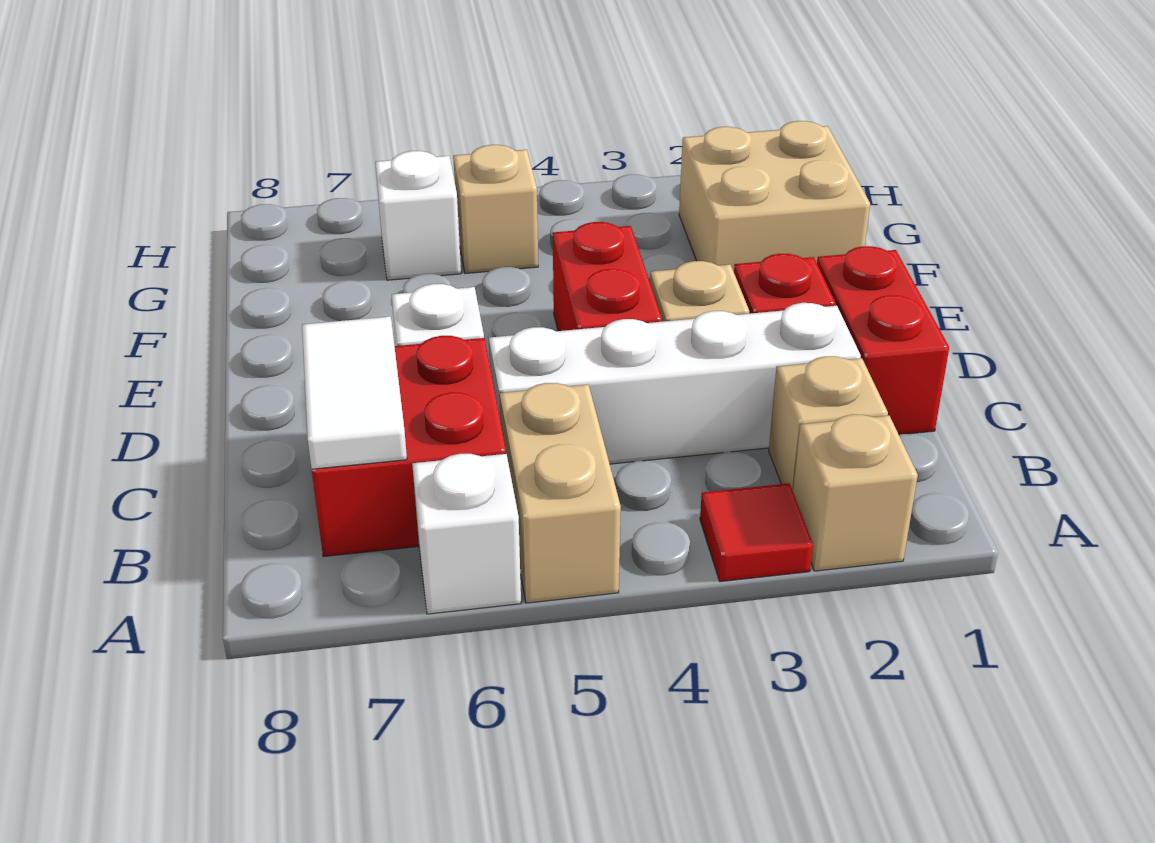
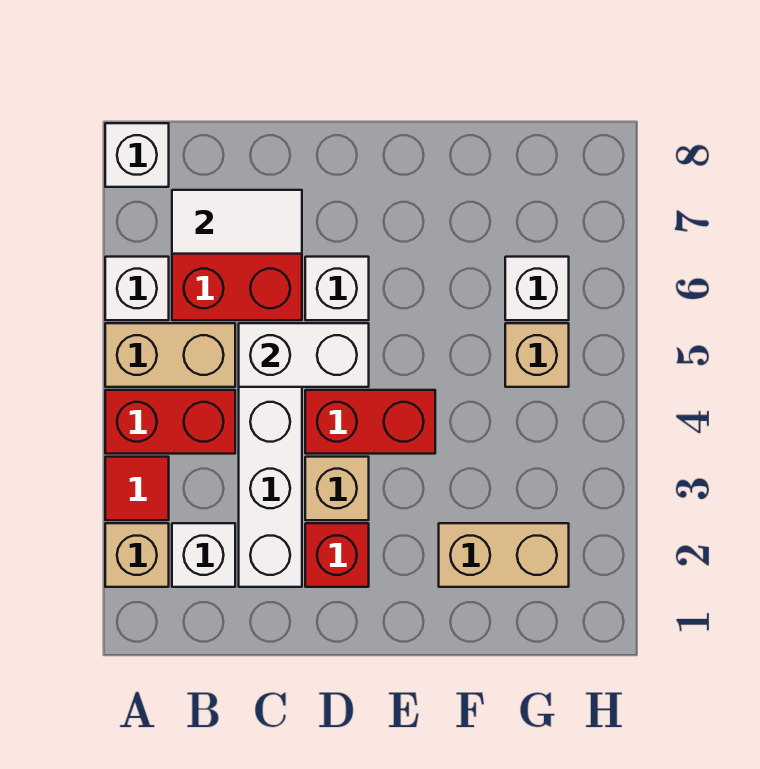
none -> white brick A8 level 1
tan brick B2 level 1 -> white brick B2 level 1
red brick C1:D1 level 1 -> red brick A4:B4 level 1
none -> white brick C5:D5 level 2
tan brick F1:G2 level 1 -> tan brick F2:G2 level 1

